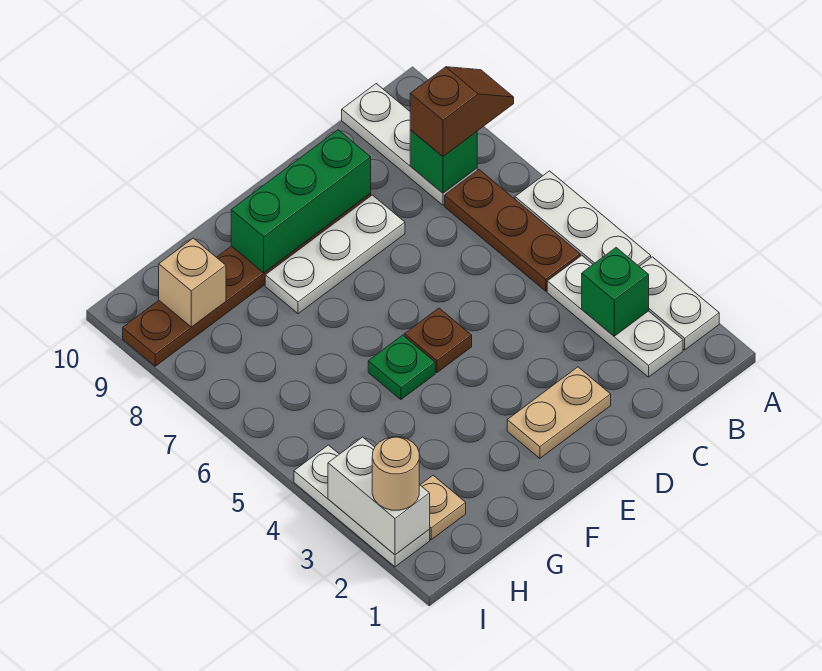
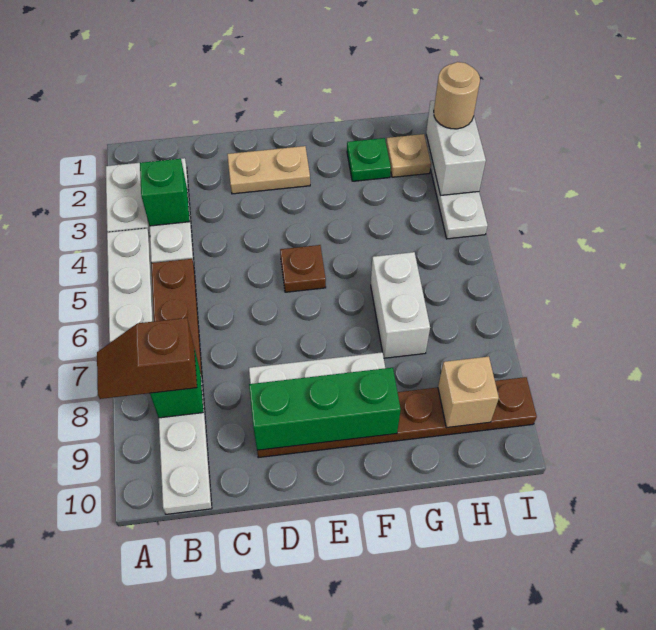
green plate F5 level 1 -> green plate G2 level 1
none -> white brick G6:G7 level 1

